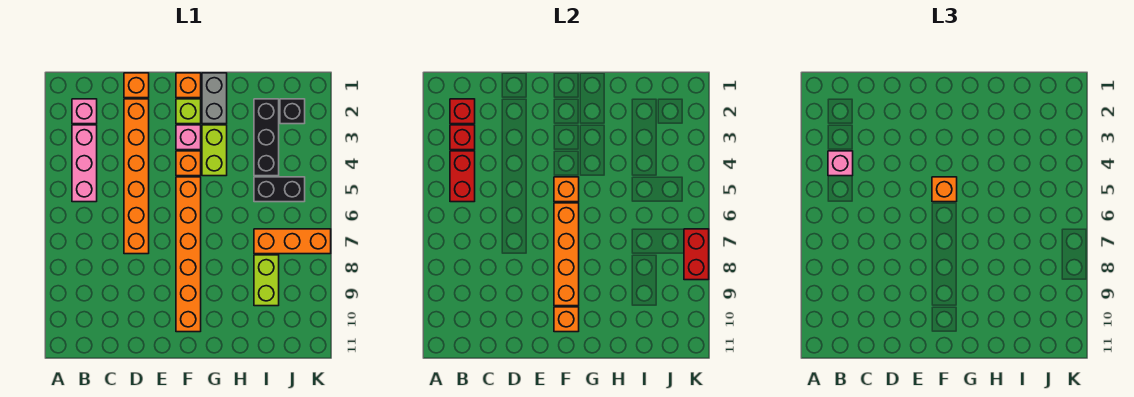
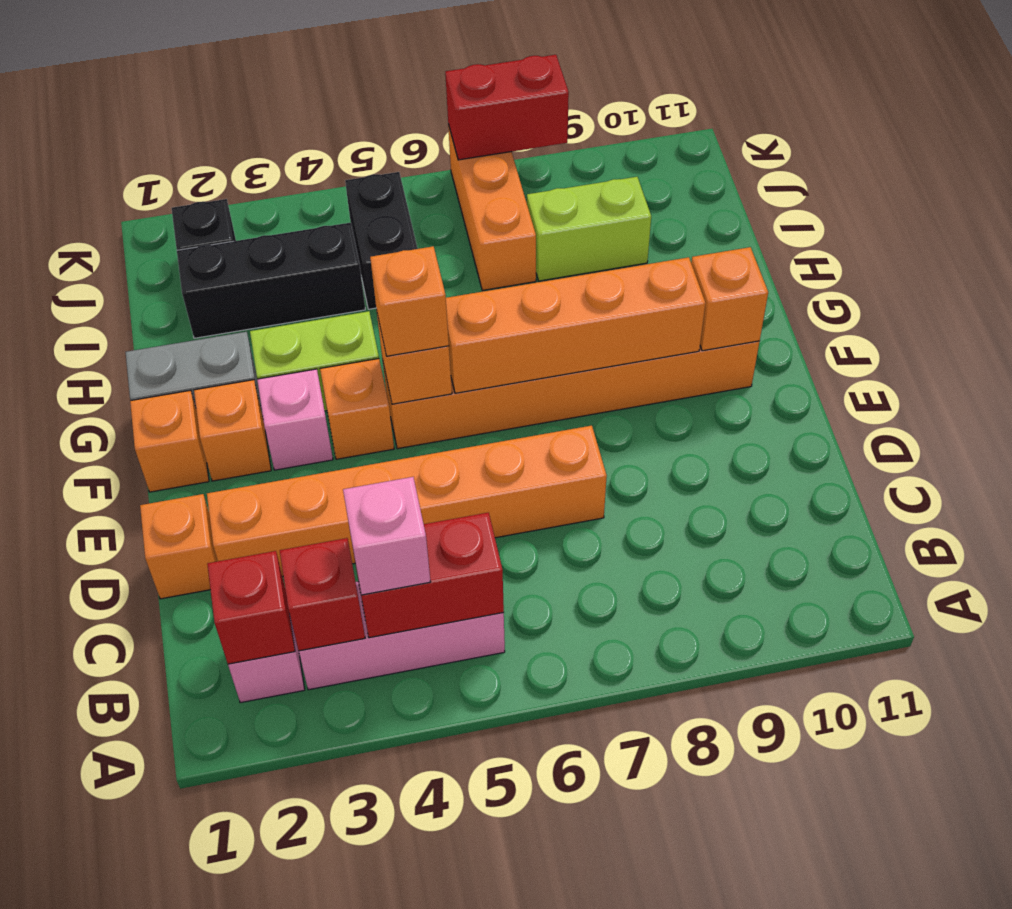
lime brick F2 level 1 -> orange brick F2 level 1

